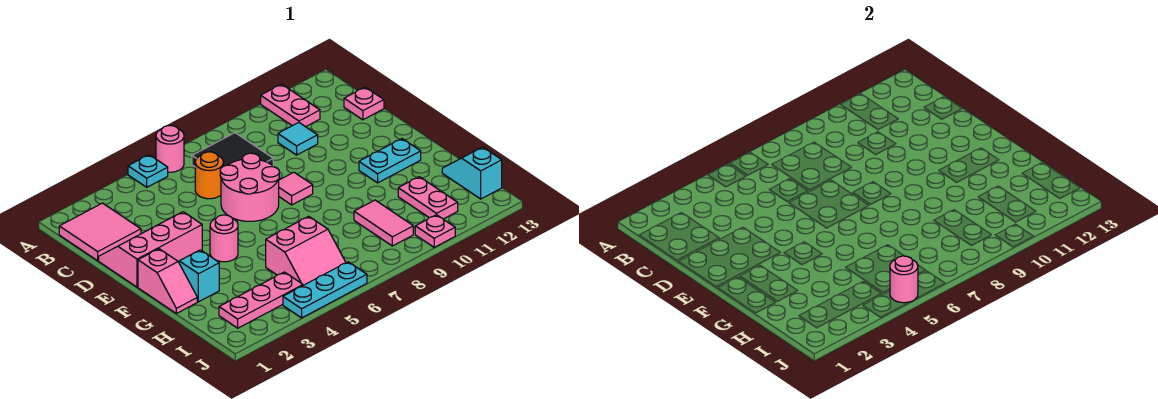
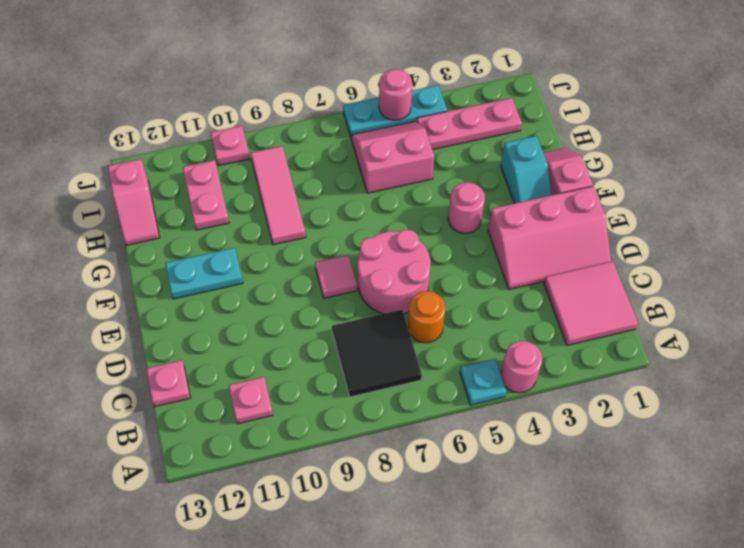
pink round brick A6 level 1 -> pink round brick A4 level 1
pink plate A11:B11 level 1 -> pink plate B11 level 1
cyan tile C10 level 1 -> none
pink tile H9:I9 level 1 -> pink tile G9:I9 level 1
cyan slope H13:I13 level 1 top I -> pink slope H13:I13 level 1 top I

